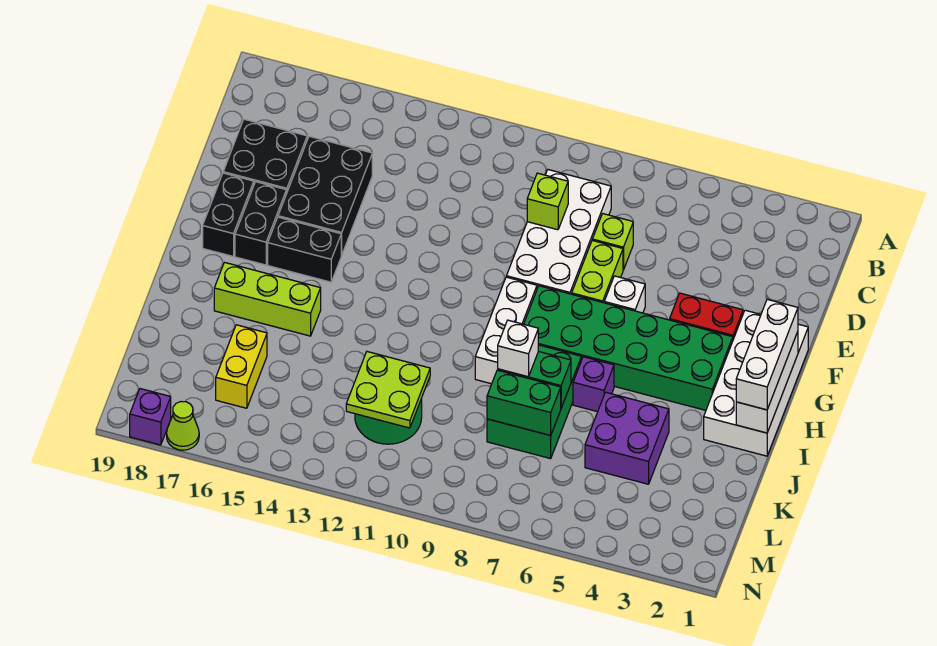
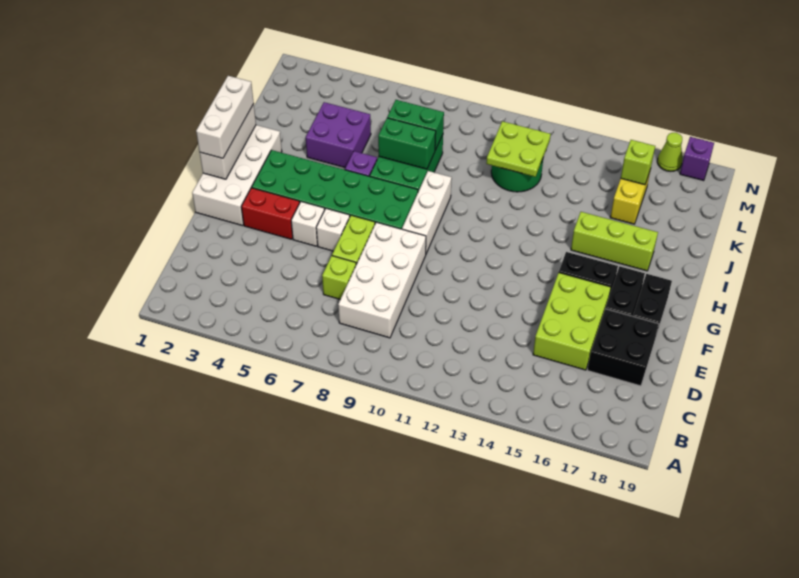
lime brick D9 level 2 -> lime brick L16 level 2
black brick D15:F16 level 1 -> lime brick D15:F16 level 1
white brick J8 level 3 -> white brick F5 level 1

